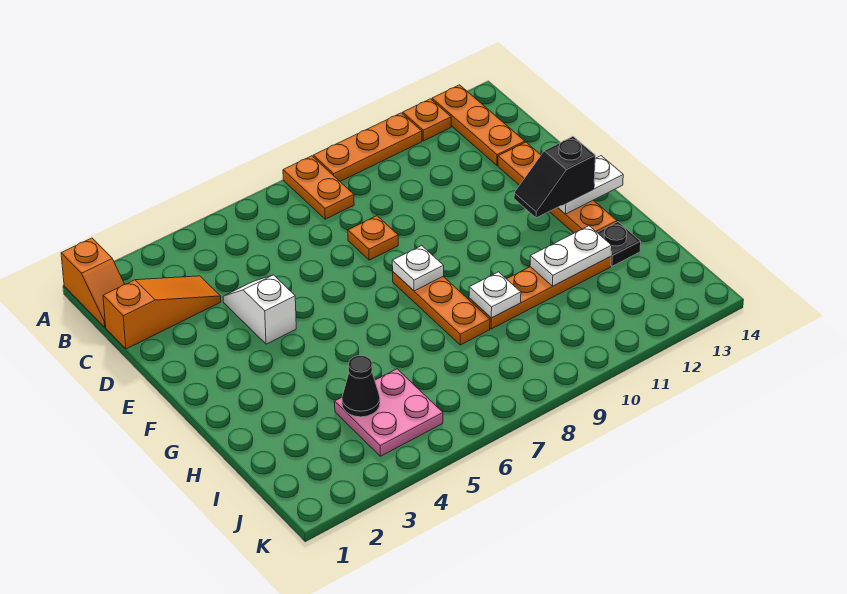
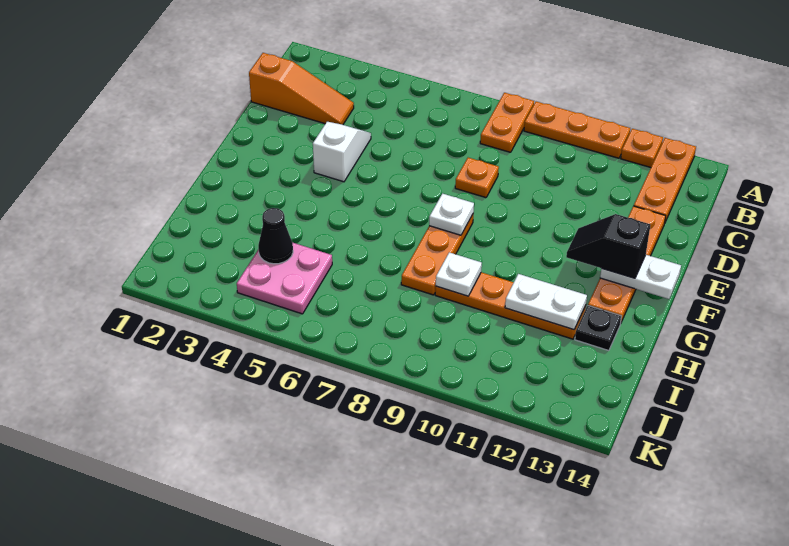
orange slope A1:B1 level 1 top A -> none

